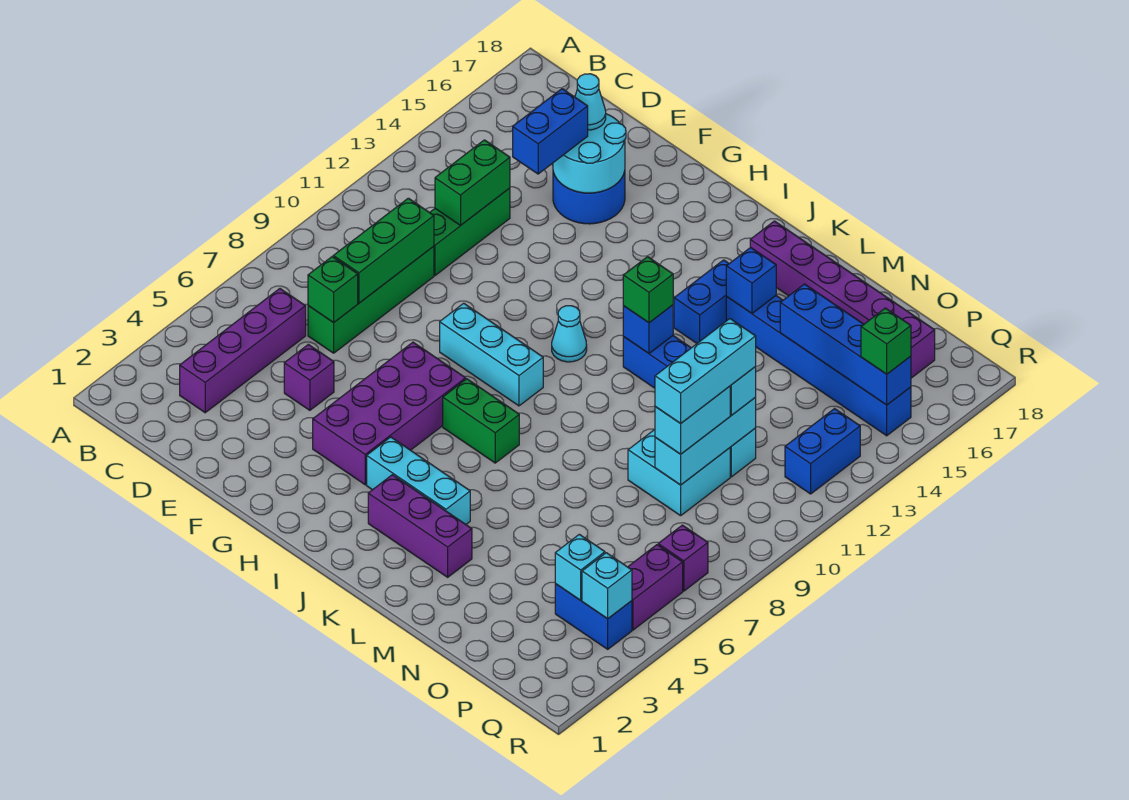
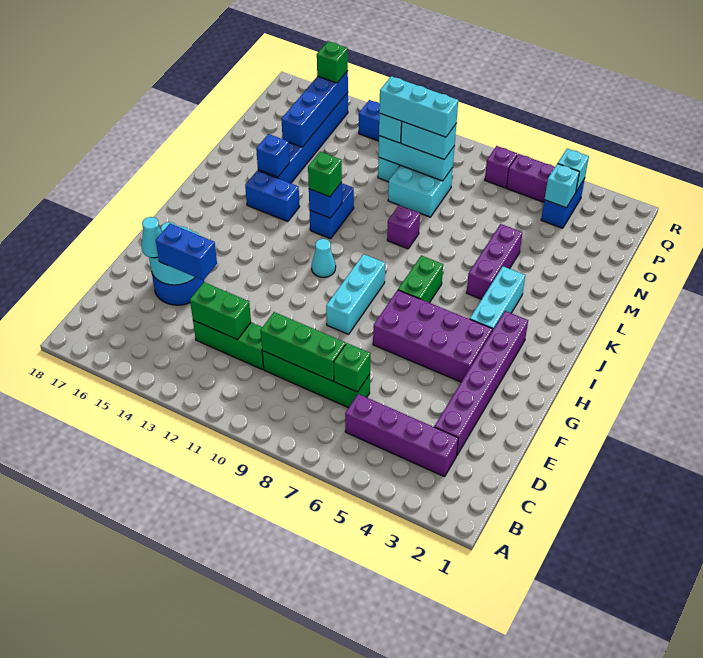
purple brick E5 level 1 -> purple brick L9 level 1
purple brick J3:L3 level 1 -> purple brick K5:M5 level 1
purple brick K17:P17 level 1 -> purple brick D3:I3 level 1

